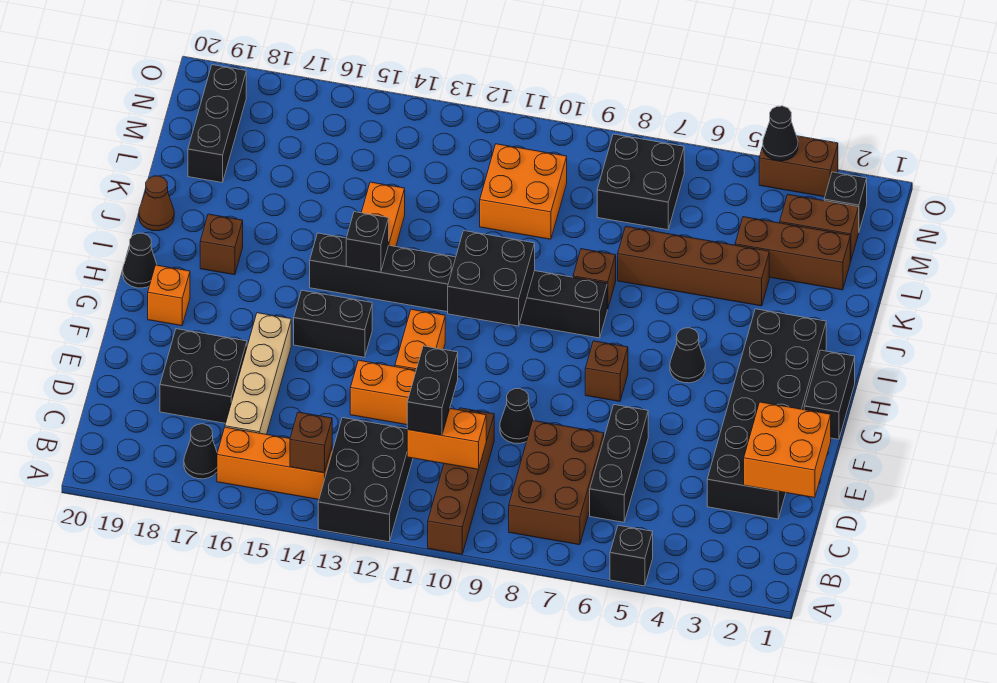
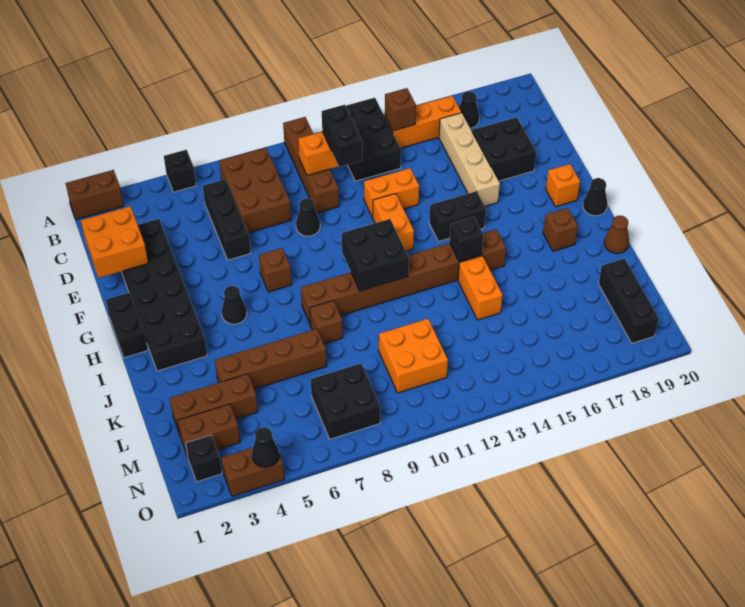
none -> brown brick A1:A2 level 1
black brick I8:I15 level 1 -> brown brick I8:I15 level 1

